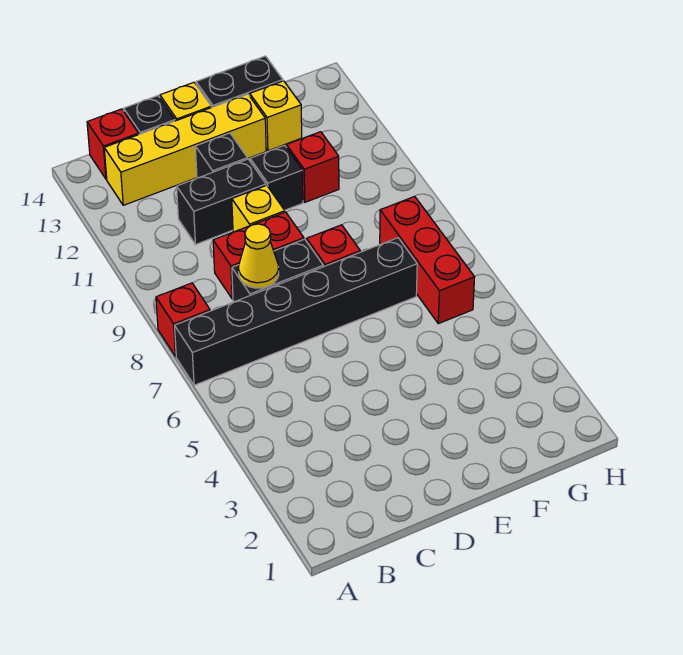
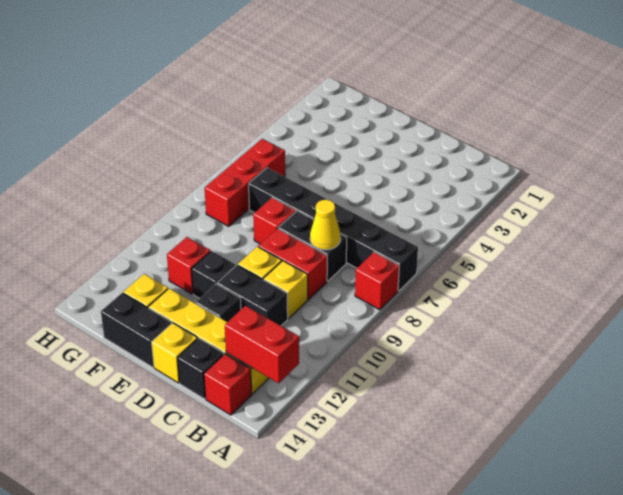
none -> red brick A13:B13 level 2
none -> yellow brick C10 level 1

